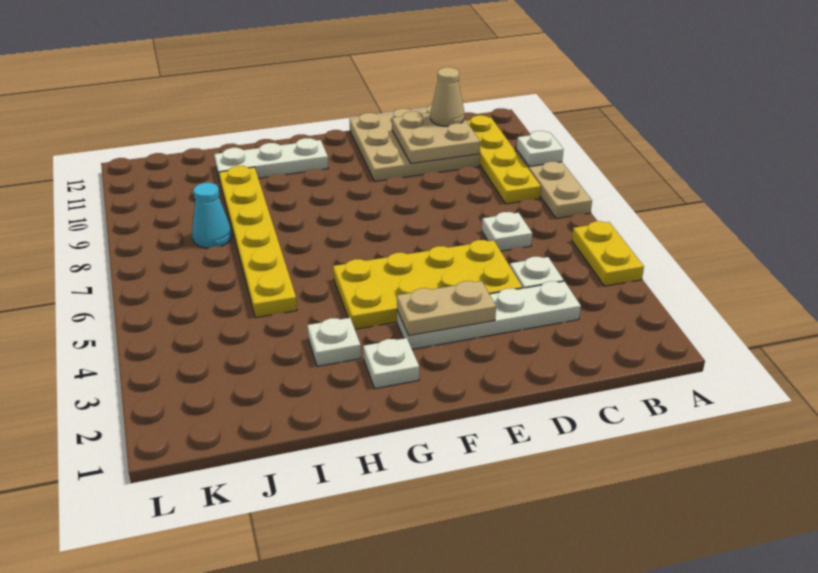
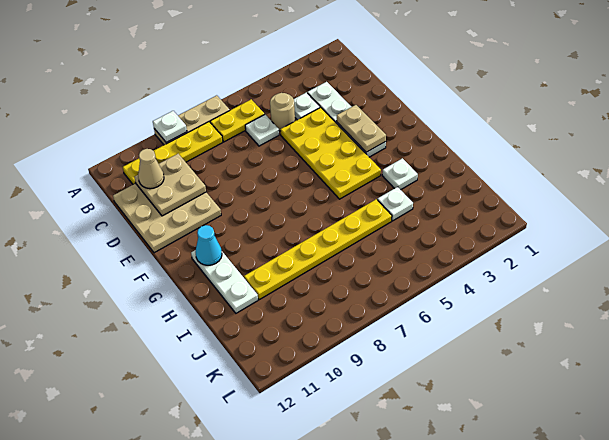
yellow plate A4:A5 level 1 -> yellow plate B6:B7 level 1
none -> tan round brick C5 level 1
white plate G2 level 1 -> white plate I4 level 1
cyan cone J8 level 1 -> cyan cone G11 level 2

